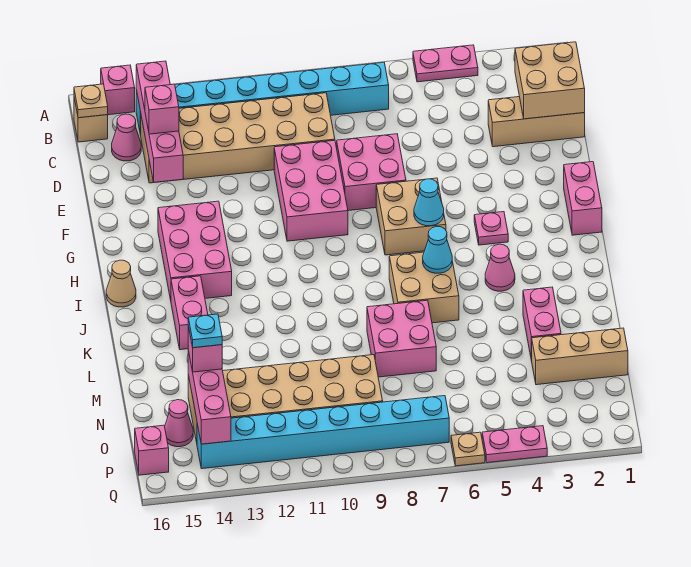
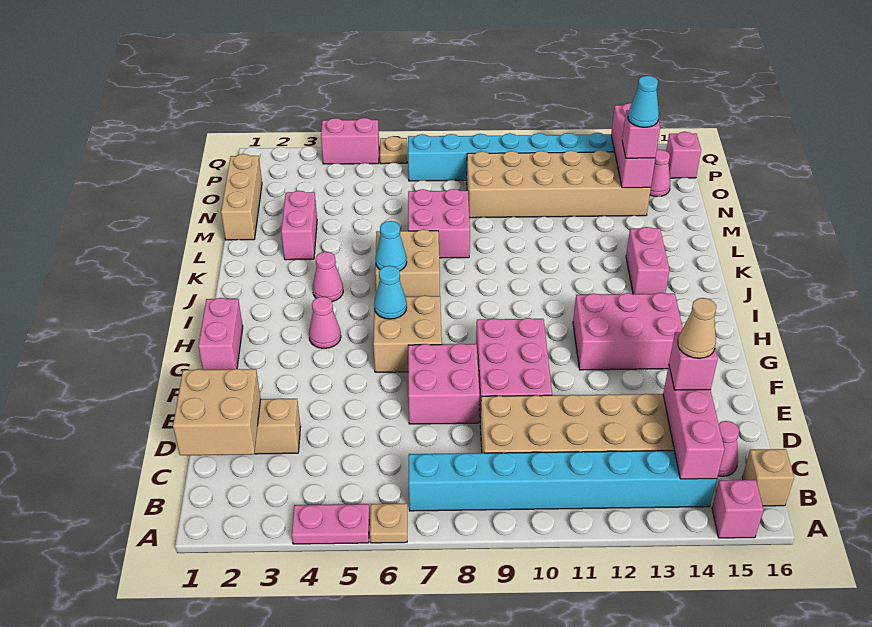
pink brick B14:E14 level 2 -> pink brick B14:D14 level 2
tan plate B16 level 2 -> tan plate A6 level 1
pink brick G13:I14 level 1 -> pink brick G12:H14 level 1
pink plate H4 level 1 -> pink cone H4 level 1
tan cone I16 level 1 -> tan cone D14 level 4
tan brick N1:N3 level 1 -> tan brick M1:O1 level 1
cyan plate N14 level 4 -> cyan cone N14 level 4
pink plate Q4:Q5 level 1 -> pink brick Q4:Q5 level 1

